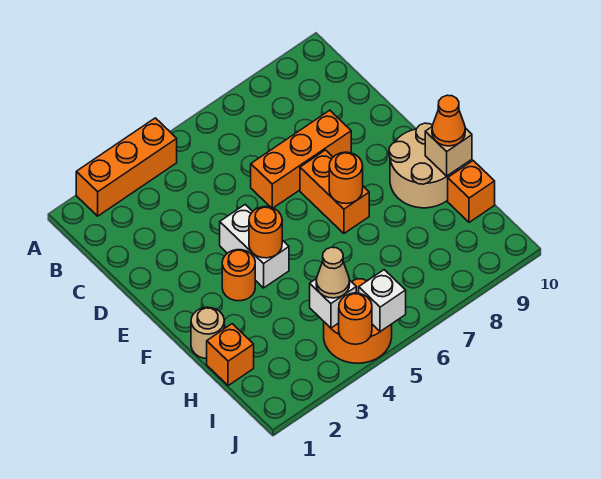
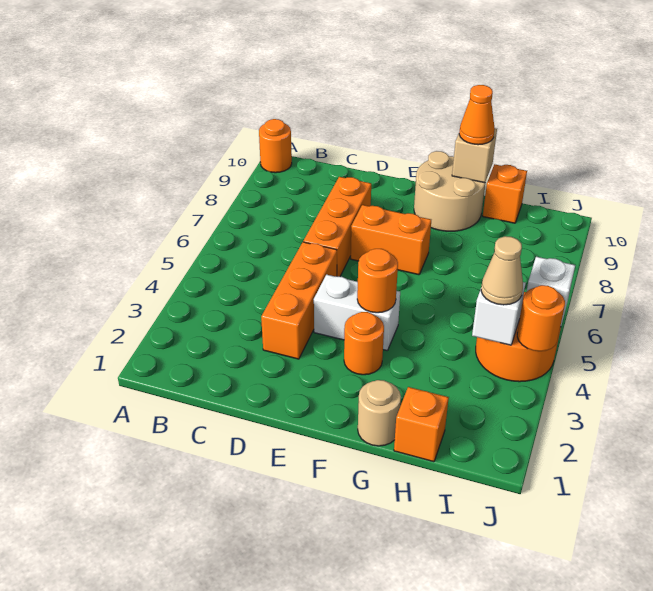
orange brick A2:A4 level 1 -> orange brick D3:D5 level 1
orange round brick F7 level 2 -> orange round brick A10 level 1

